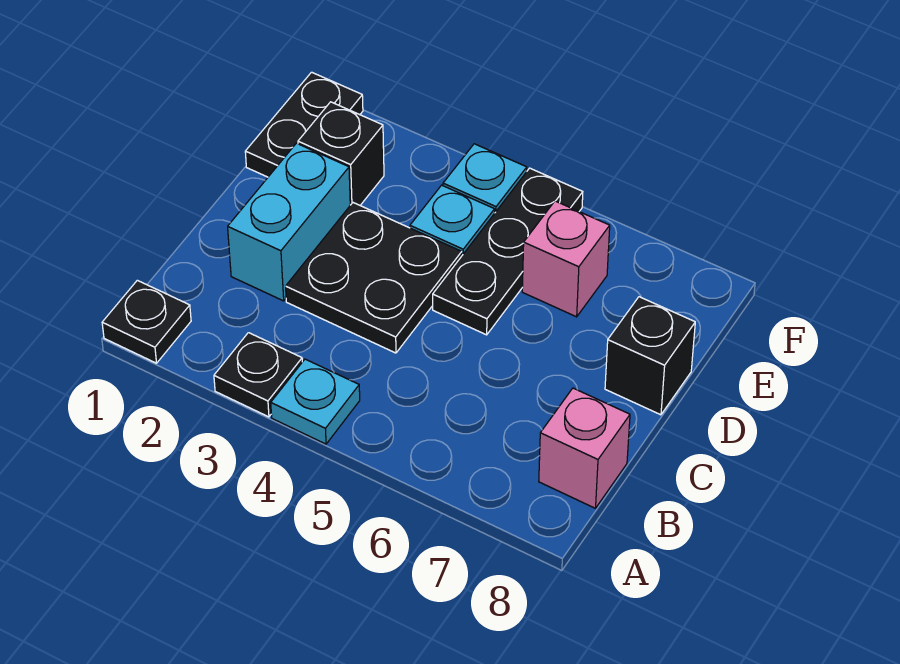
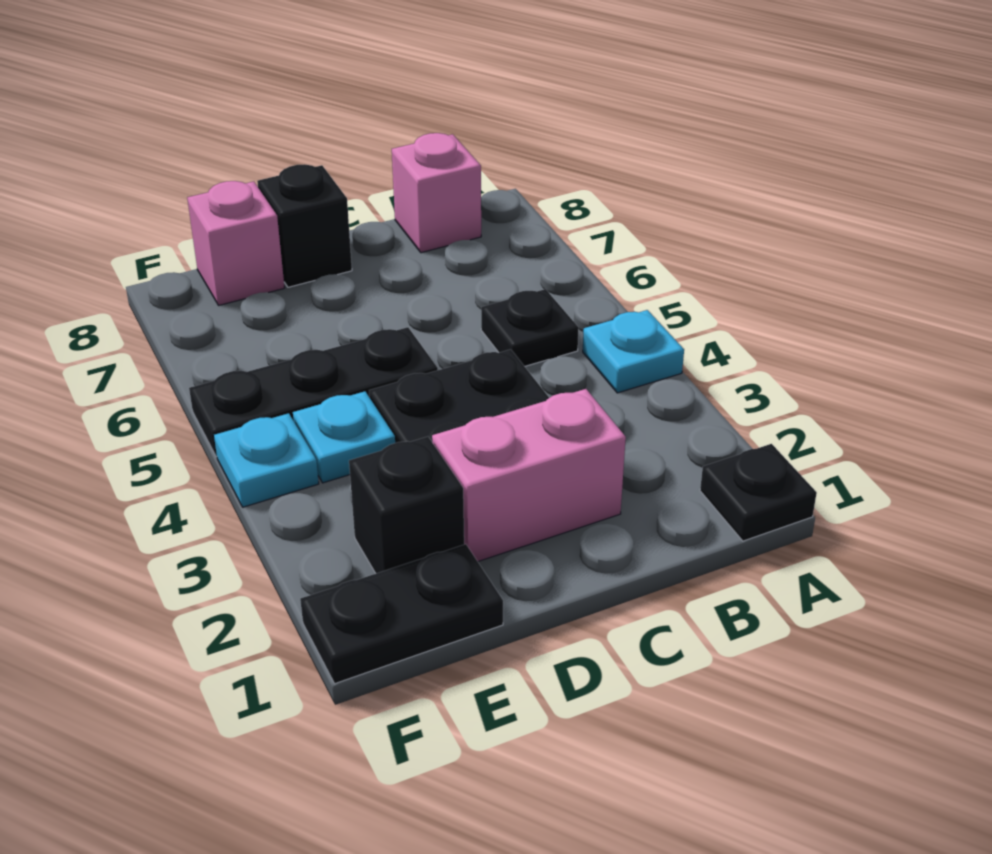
black plate A3 level 1 -> black plate B5 level 1
cyan brick C2:D2 level 1 -> pink brick C2:D2 level 1
pink brick E6 level 1 -> pink brick E8 level 1

